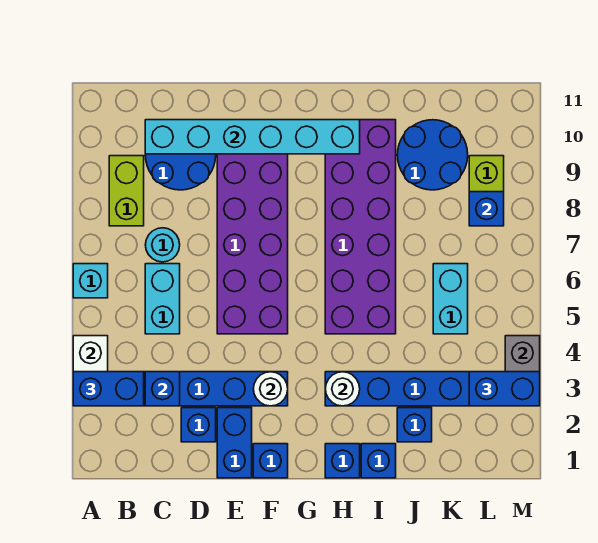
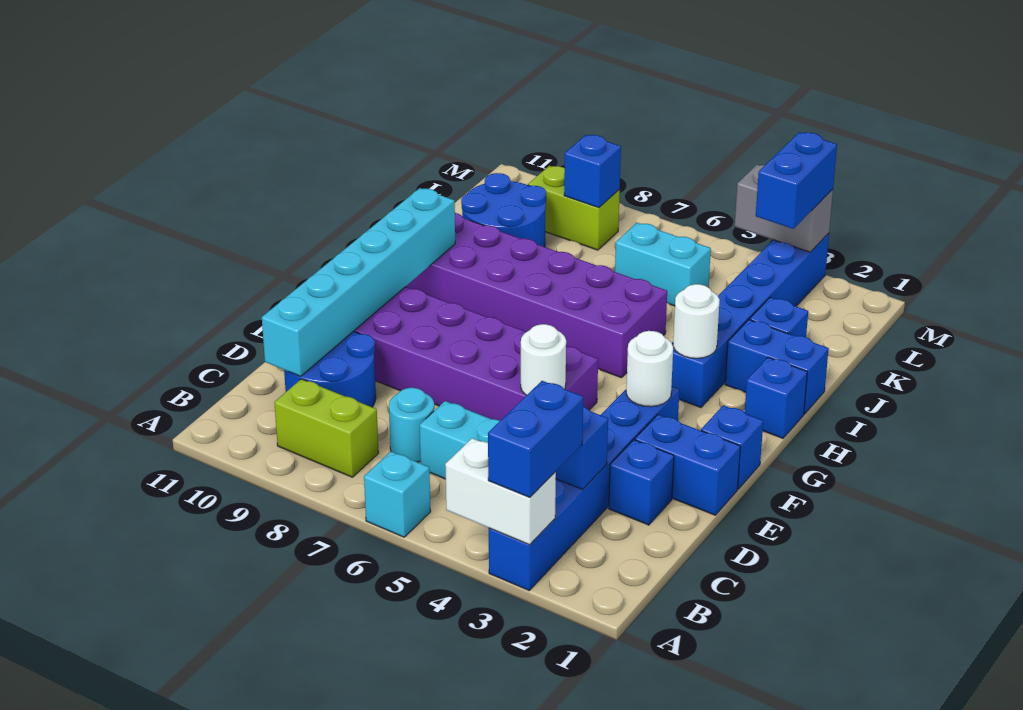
none -> white round brick E5 level 2
blue brick I1 level 1 -> blue brick I1:I2 level 1

